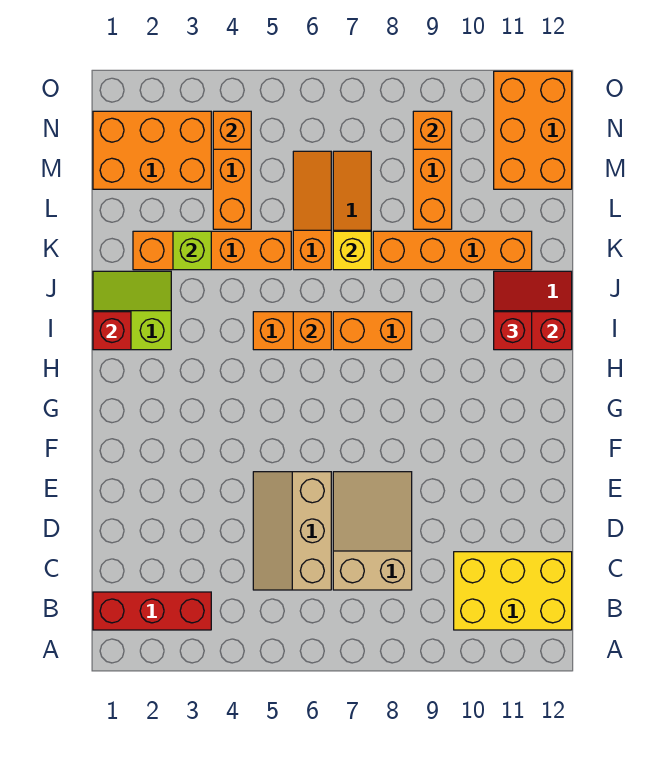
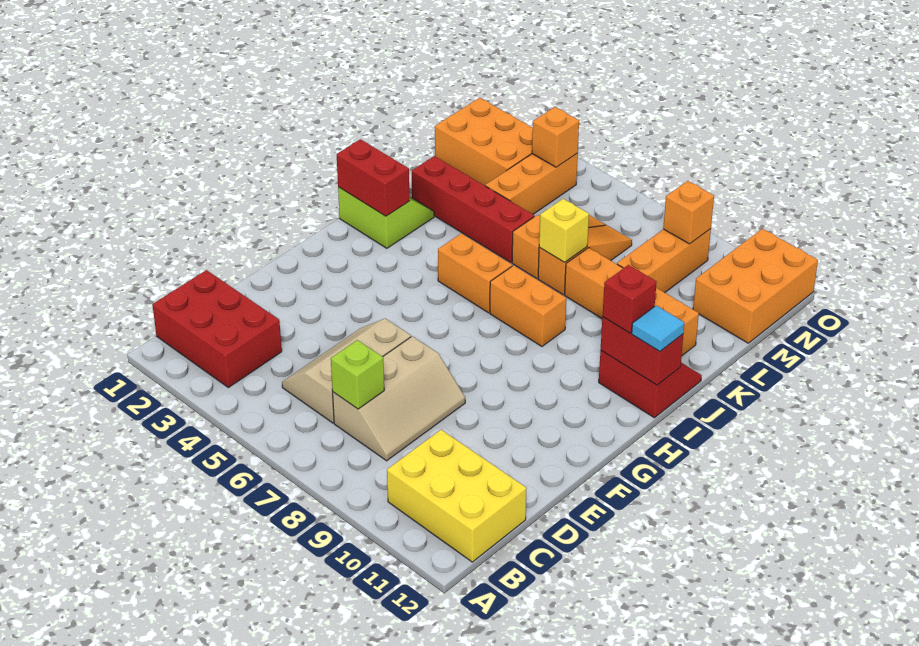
red brick B1:B3 level 1 -> red brick B1:C3 level 1
tan slope C7:E8 level 1 top C -> tan slope C7:E8 level 1 top 7
red brick I1 level 2 -> red brick I1:I2 level 2
orange brick I6 level 2 -> none
none -> cyan tile I12 level 3
orange brick K2:K5 level 1 -> red brick K2:K5 level 1
lime brick K3 level 2 -> lime brick C7 level 2

